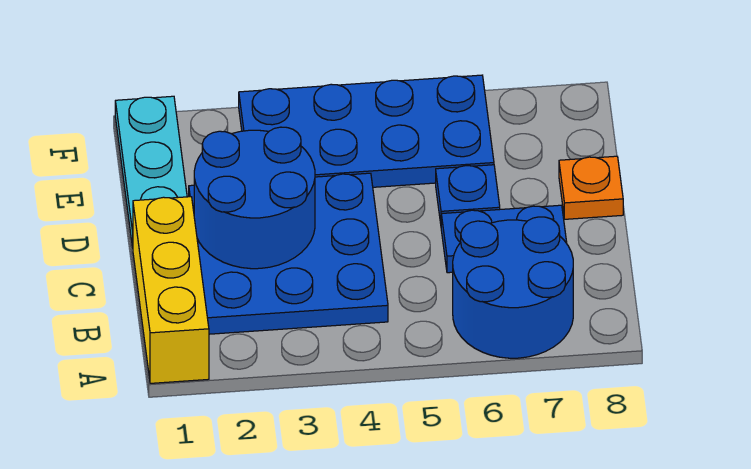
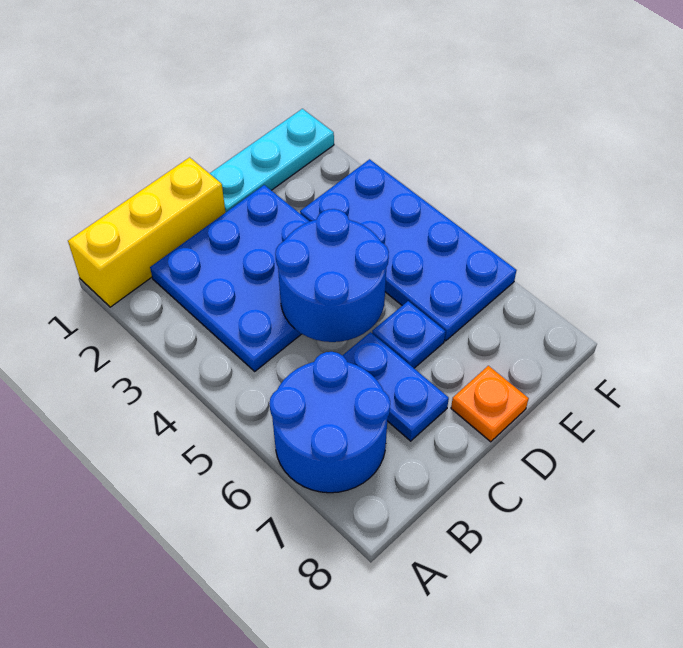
blue round brick C2:D3 level 2 -> blue round brick C4:D5 level 2

